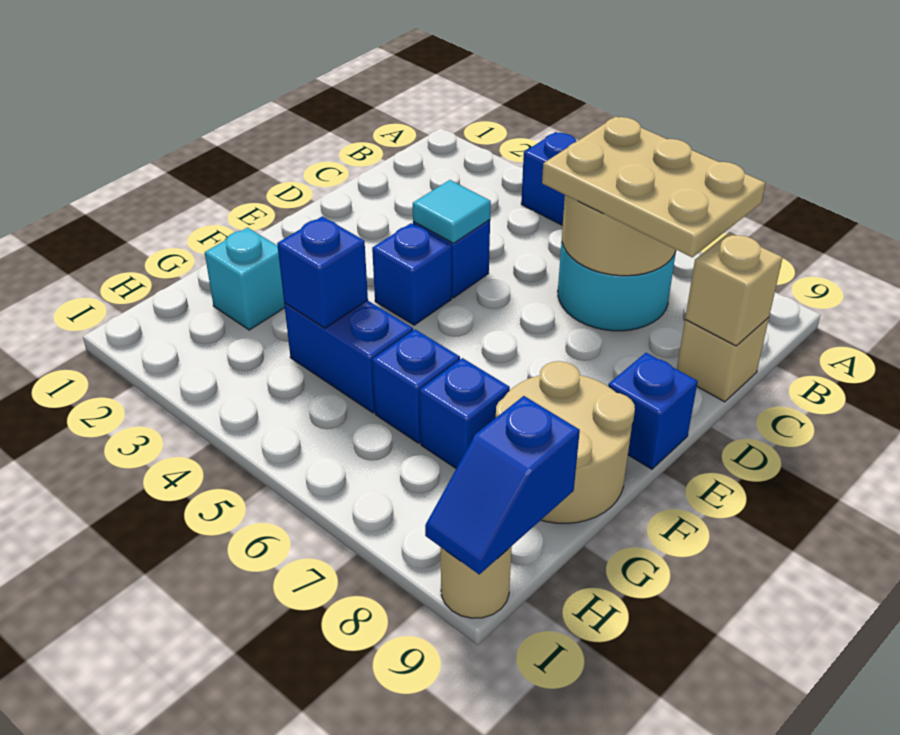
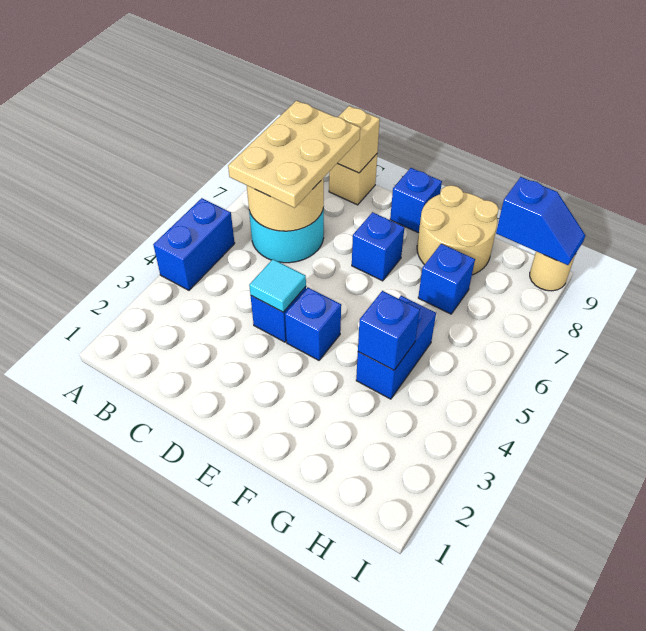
cyan brick G2 level 1 -> none
blue brick G6 level 1 -> blue brick E7 level 1

